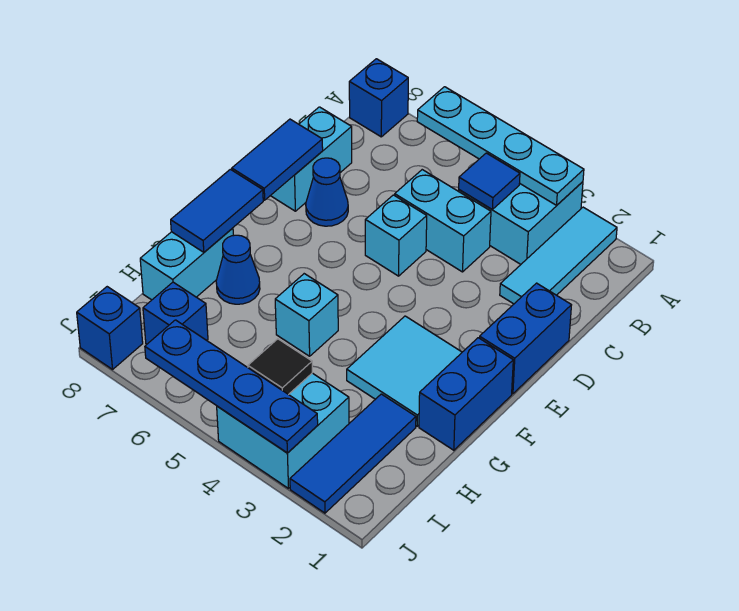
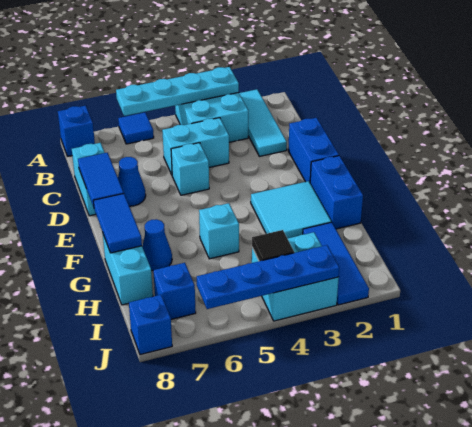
blue tile B4 level 2 -> blue tile A6 level 1

